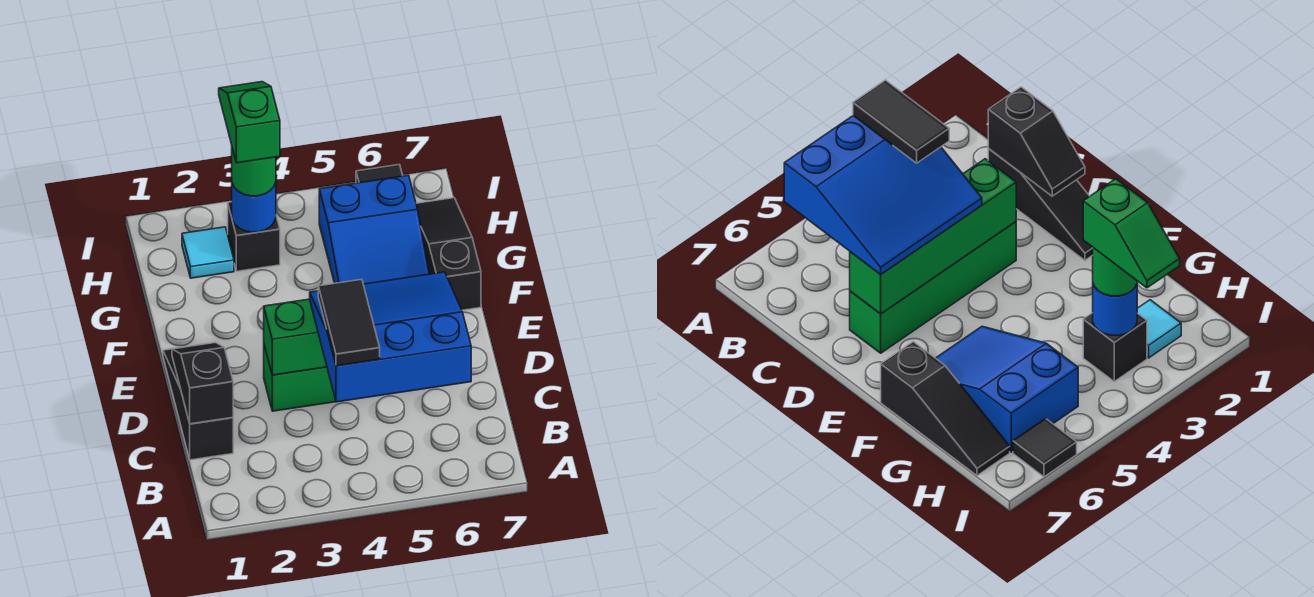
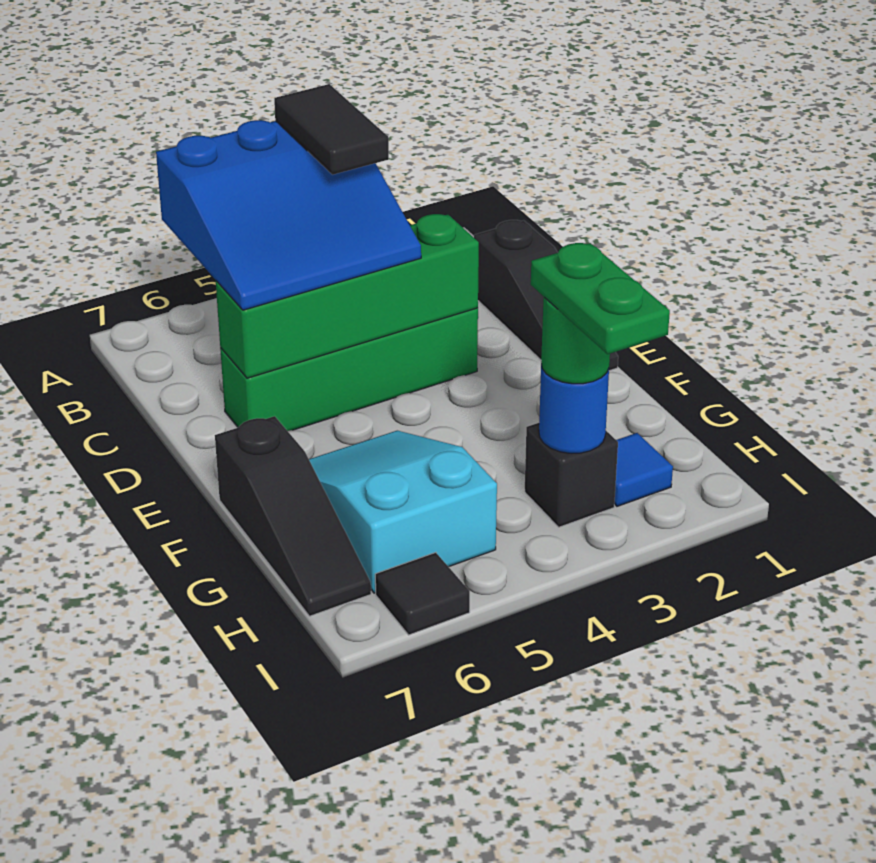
black slope C1:D1 level 2 top C -> none
blue slope F5:H6 level 1 top H -> cyan slope F5:H6 level 1 top H
cyan tile H2 level 1 -> blue tile H2 level 1
green slope H3:I3 level 4 top H -> green plate H3:I3 level 4

